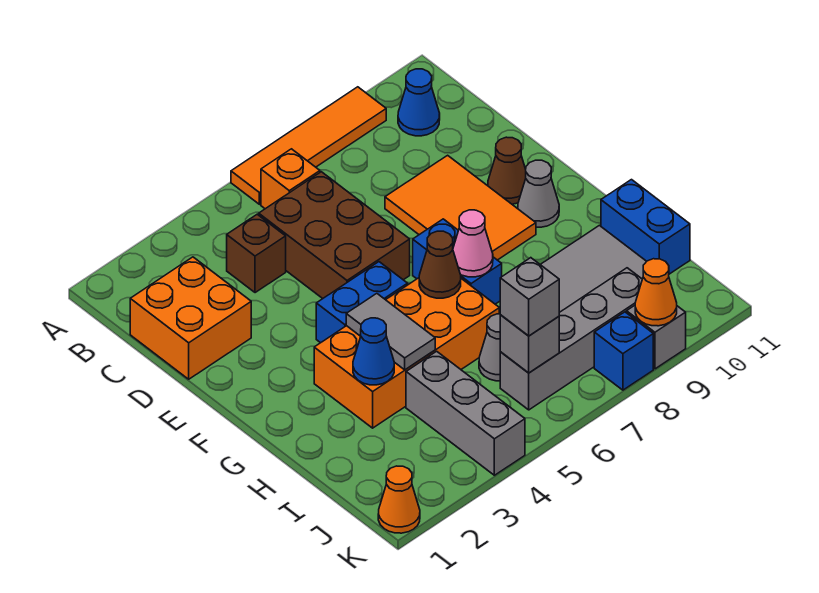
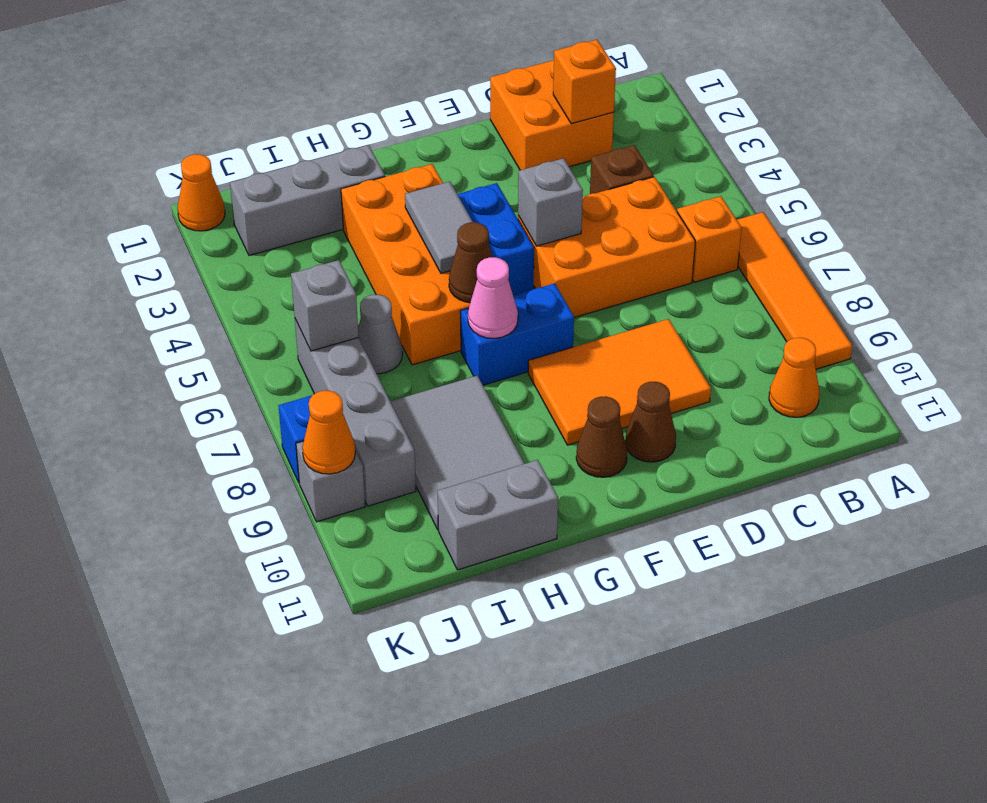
blue cone B10 level 1 -> orange cone B10 level 1
none -> orange brick C2 level 2
brown brick C5:E6 level 1 -> orange brick C5:E6 level 1
grey cone F10 level 1 -> brown cone F10 level 1
grey tile G4:H4 level 2 -> grey tile G4:G5 level 2
blue cone H3 level 2 -> none
blue brick H11:I11 level 1 -> grey brick H11:I11 level 1
grey brick I4:K4 level 1 -> grey brick H2:J2 level 1
grey brick J6 level 3 -> grey brick E5 level 2

